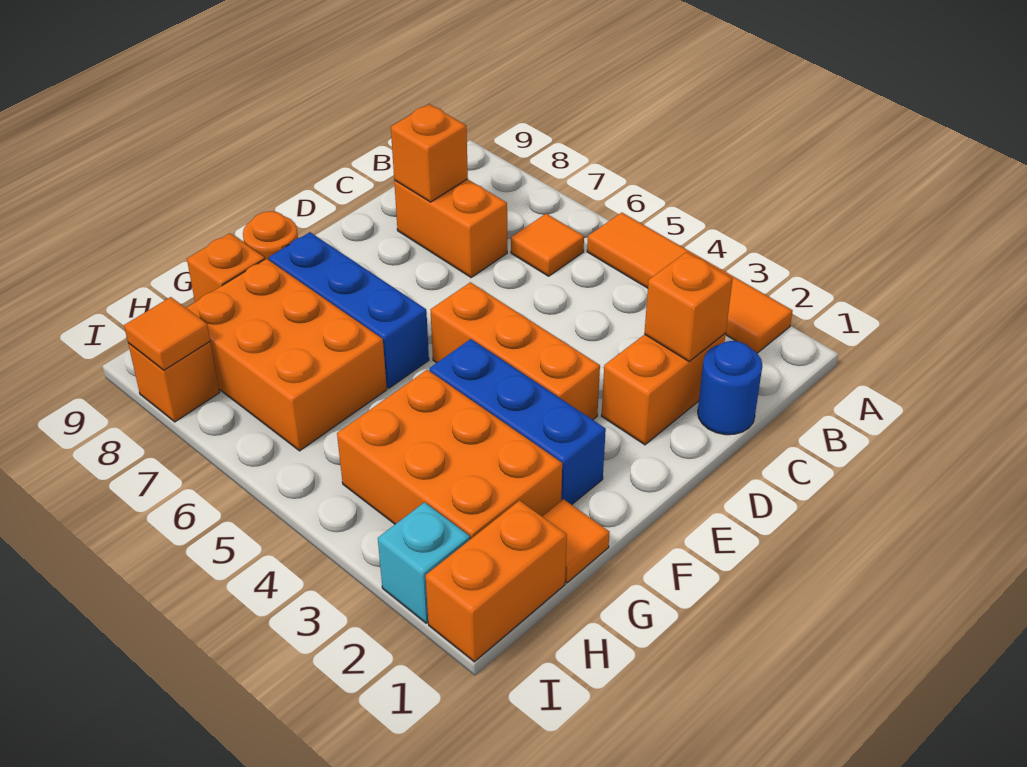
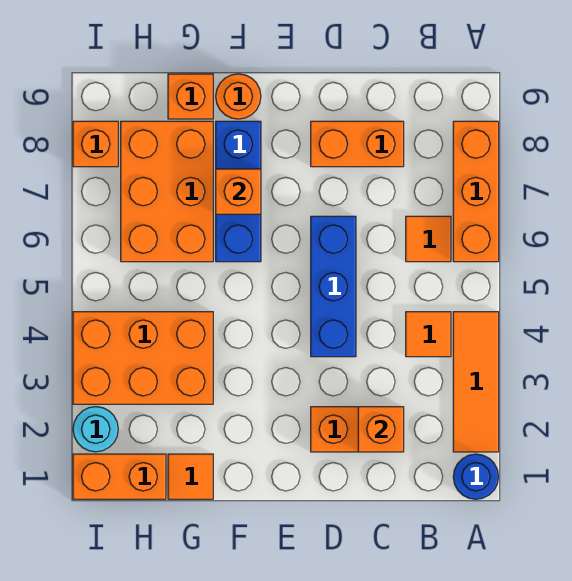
orange tile A2:A5 level 1 -> orange tile A2:A4 level 1
blue round brick C1 level 1 -> blue round brick A1 level 1
orange brick C7:C8 level 1 -> orange brick C8:D8 level 1
orange brick C8 level 2 -> orange brick F7 level 2
orange brick E3:E5 level 1 -> orange brick A6:A8 level 1
blue brick F2:F4 level 1 -> blue brick D4:D6 level 1
orange brick G2:H4 level 1 -> orange brick G3:I4 level 1
cyan brick I2 level 1 -> cyan round brick I2 level 1
orange tile I8 level 2 -> orange tile B4 level 1

